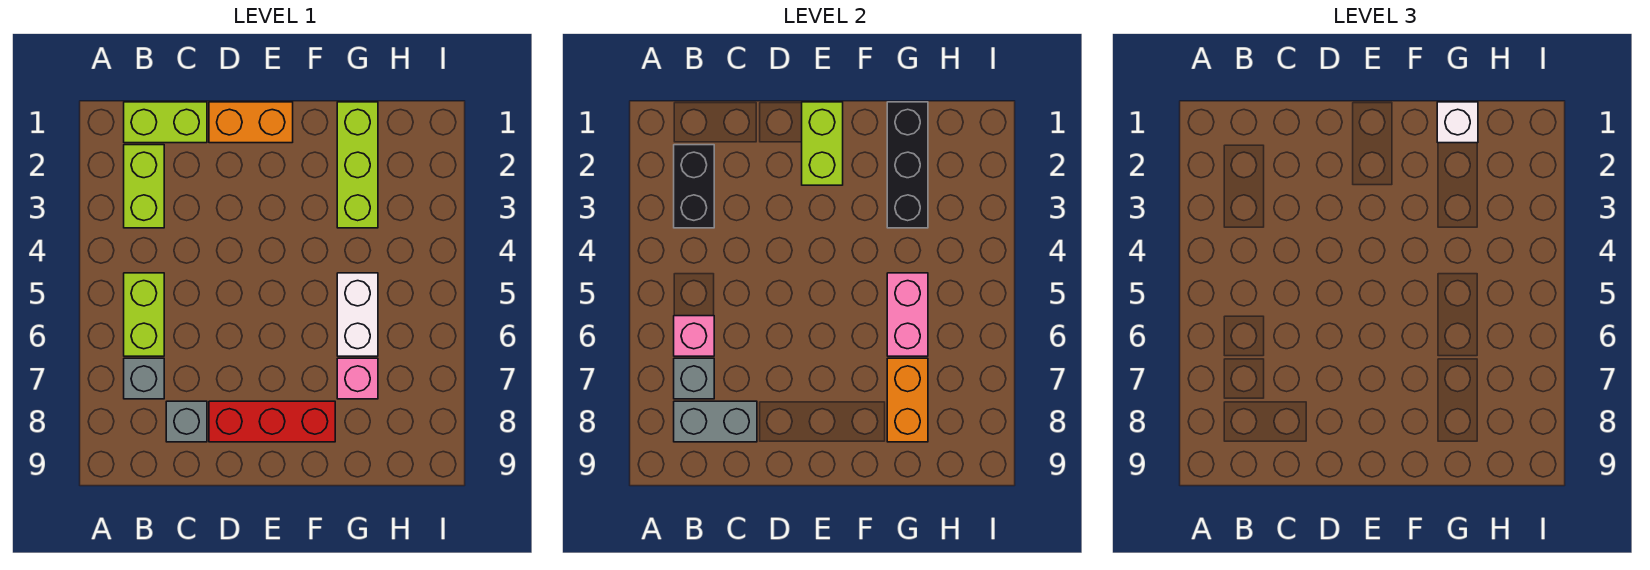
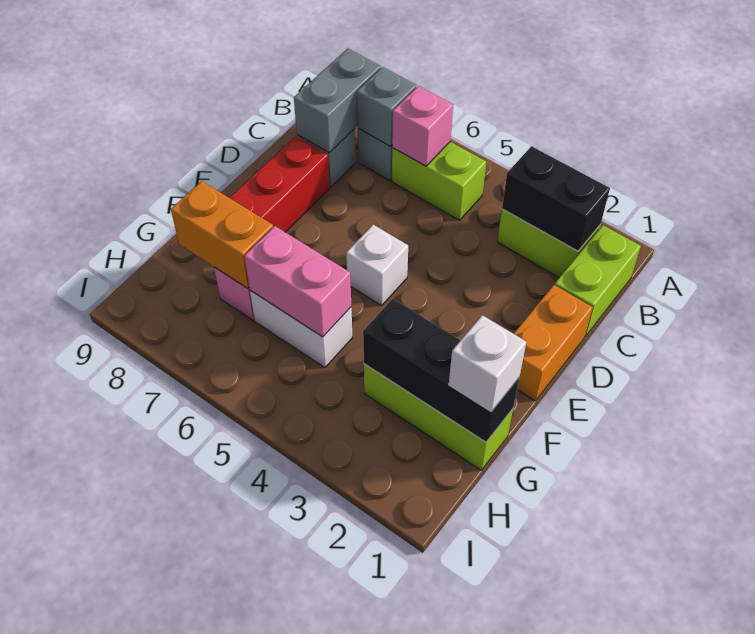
lime brick E1:E2 level 2 -> none
none -> white brick E5 level 1

